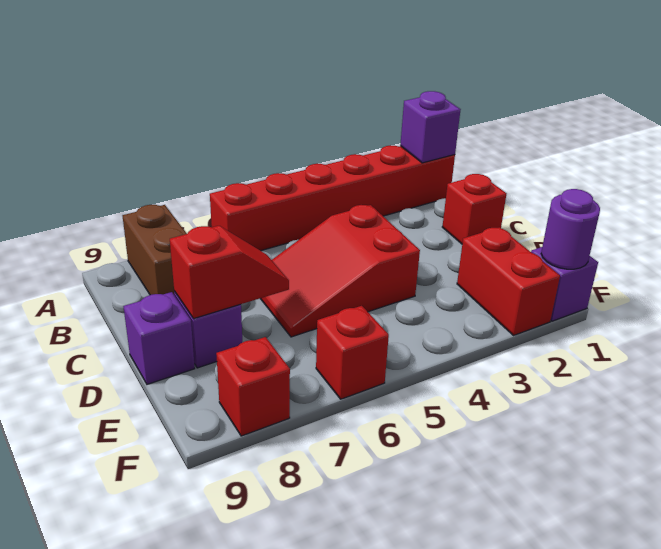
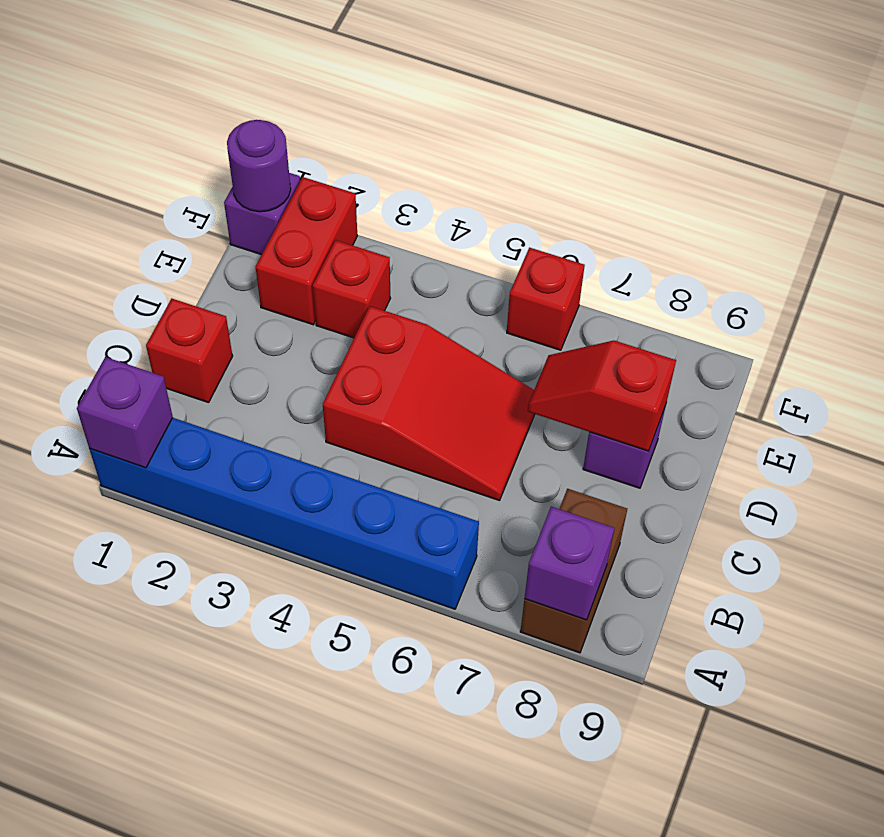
red brick A1:A6 level 1 -> blue brick A1:A6 level 1
purple brick D9 level 1 -> purple brick A8 level 2
red brick F8 level 1 -> red brick E3 level 1

